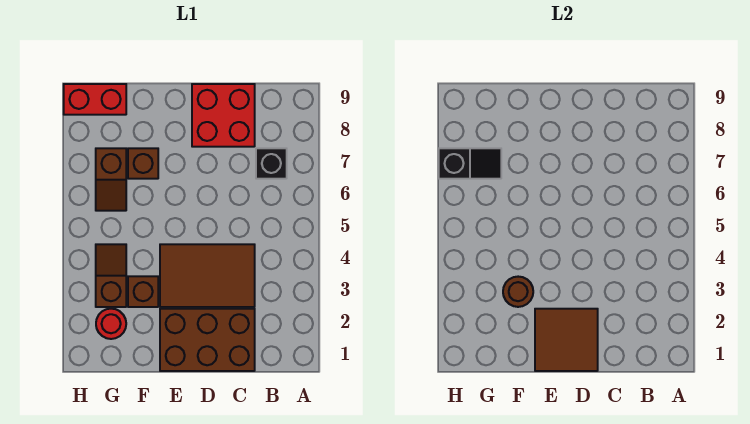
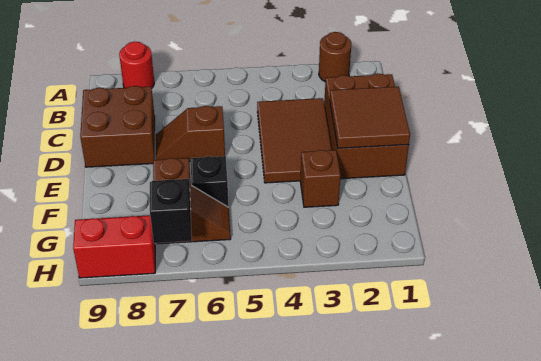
black brick B7 level 1 -> black brick F6 level 1
red brick C8:D9 level 1 -> brown brick C8:D9 level 1
brown round brick F3 level 2 -> brown round brick A2 level 1
red round brick G2 level 1 -> red round brick A8 level 1
brown slope G3:G4 level 1 top 3 -> brown slope D6:D7 level 1 top 6
red brick G9:H9 level 1 -> red brick H8:H9 level 1

